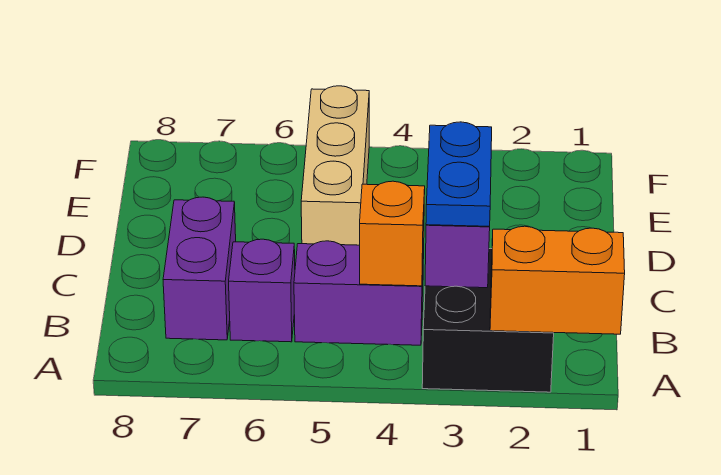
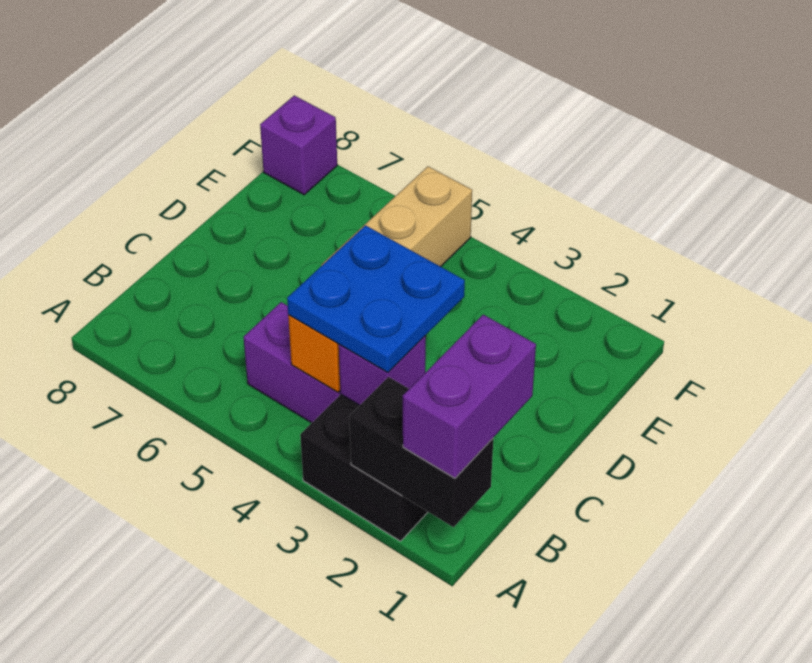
orange brick A1:A2 level 2 -> black brick A1:A2 level 2
blue plate B3:C3 level 3 -> blue plate B3:C4 level 3
purple brick B6 level 1 -> purple brick F8 level 1
purple brick B7:C7 level 1 -> purple brick A1:B1 level 3

